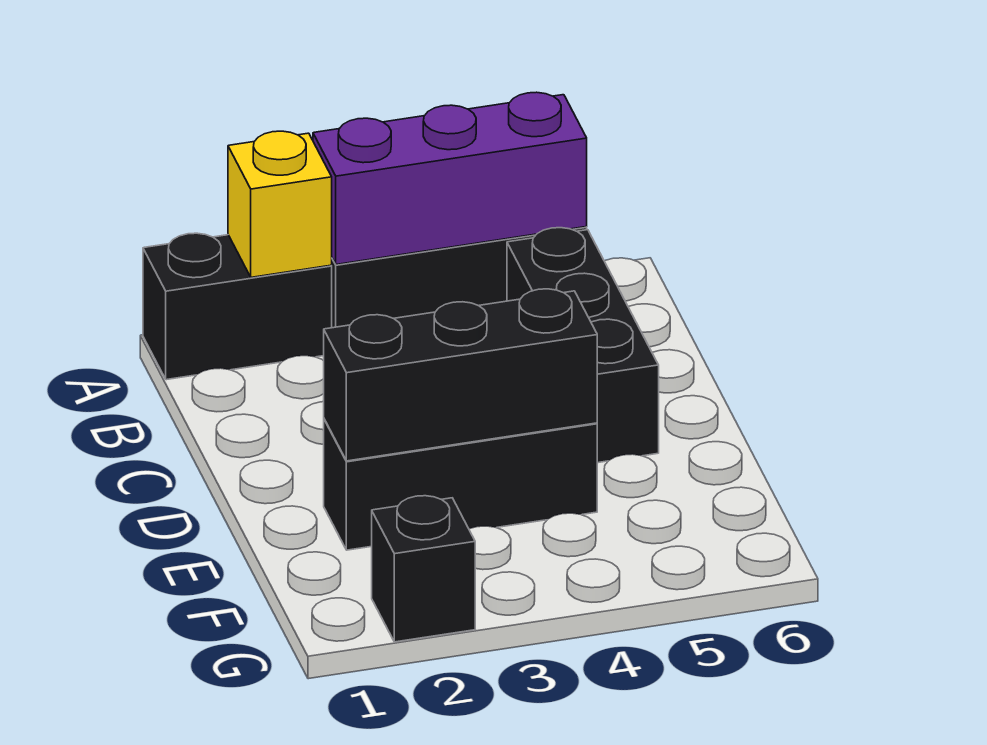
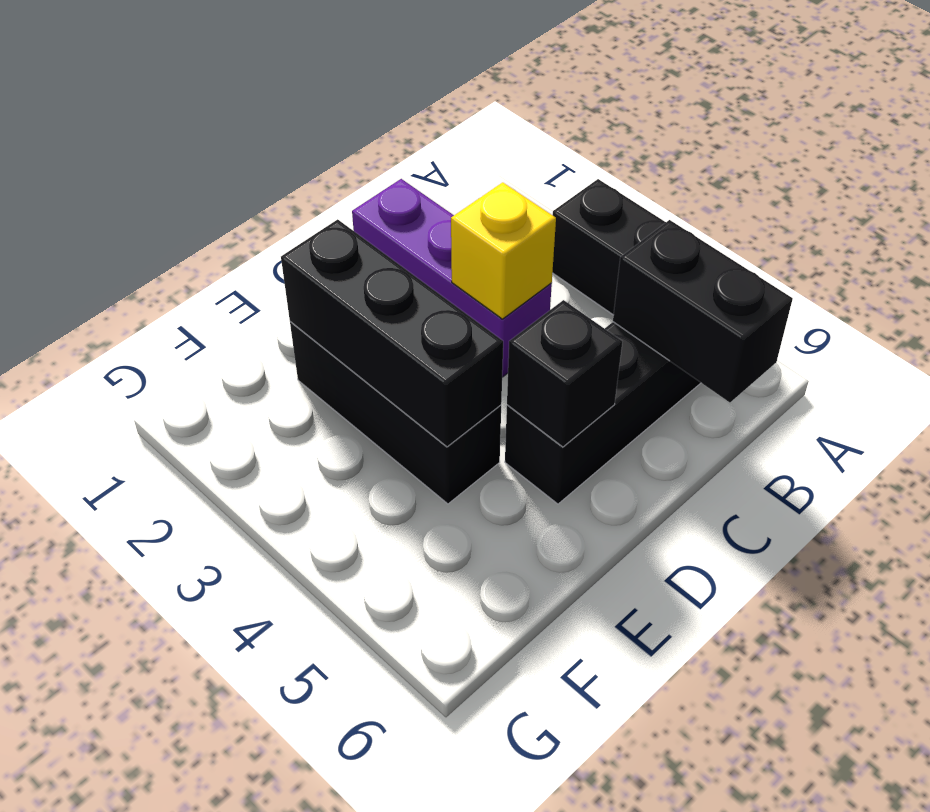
black brick A1:A2 level 1 -> black brick B5:B6 level 2
yellow brick A2 level 2 -> yellow brick C3 level 2
purple brick A3:A5 level 2 -> purple brick C1:C3 level 1
black brick G2 level 1 -> black brick D5 level 2

